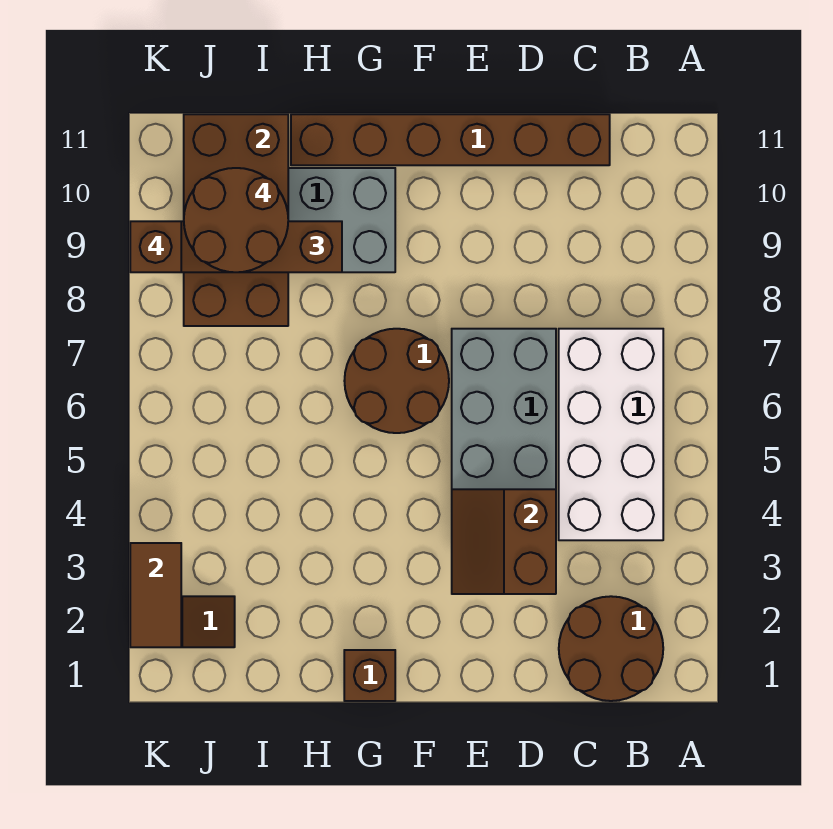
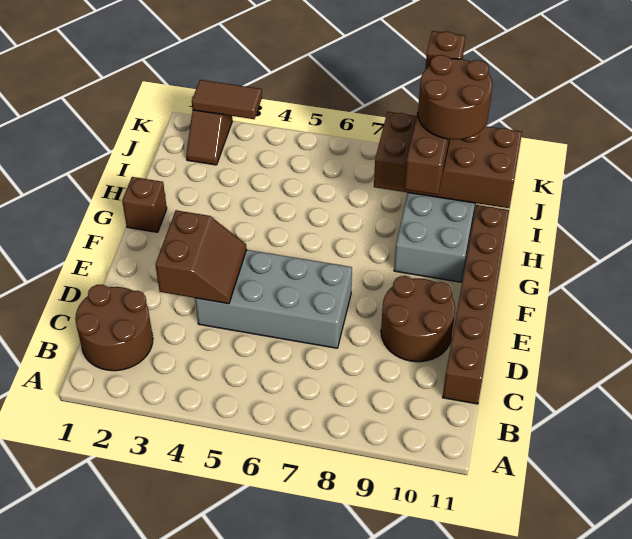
white brick B4:C7 level 1 -> none
brown slope D3:E4 level 2 top D -> brown slope D3:E4 level 2 top 3
brown round brick F6:G7 level 1 -> brown round brick D9:E10 level 1

